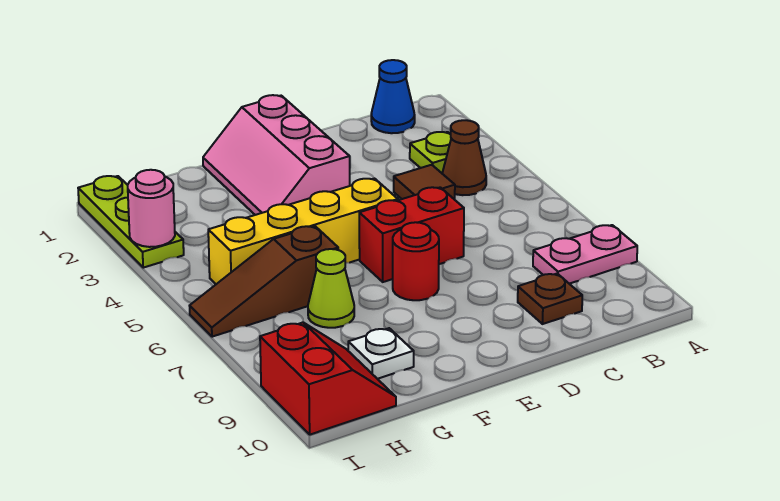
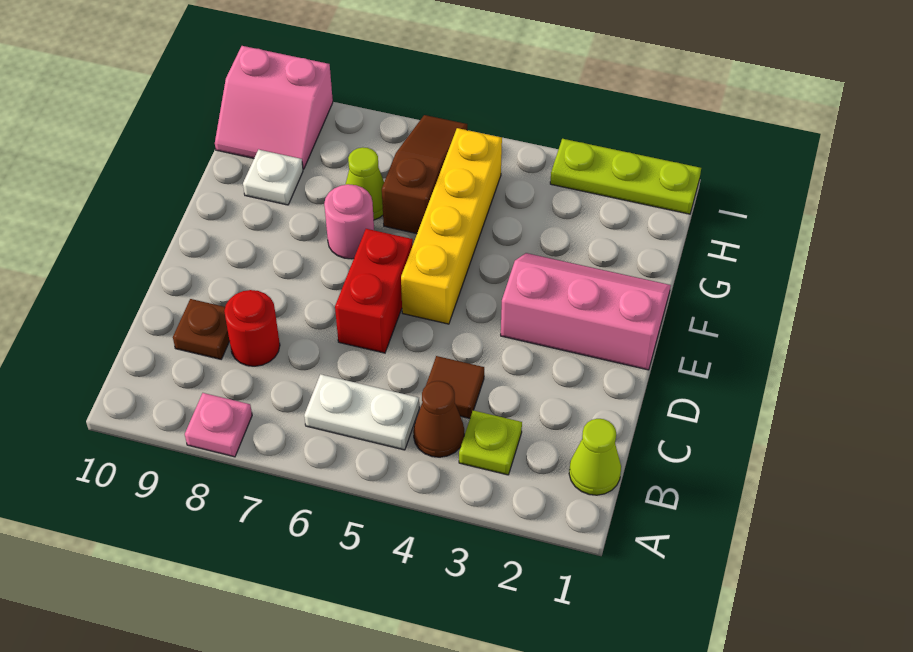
pink plate A8:B8 level 1 -> pink plate A8 level 1
blue cone B1 level 1 -> lime cone B1 level 1
none -> white plate B5:B6 level 1
red round brick E7 level 1 -> red round brick C8 level 1
red slope H9:I10 level 1 top I -> pink slope H9:I10 level 1 top I
pink round brick I3 level 2 -> pink round brick F7 level 1

